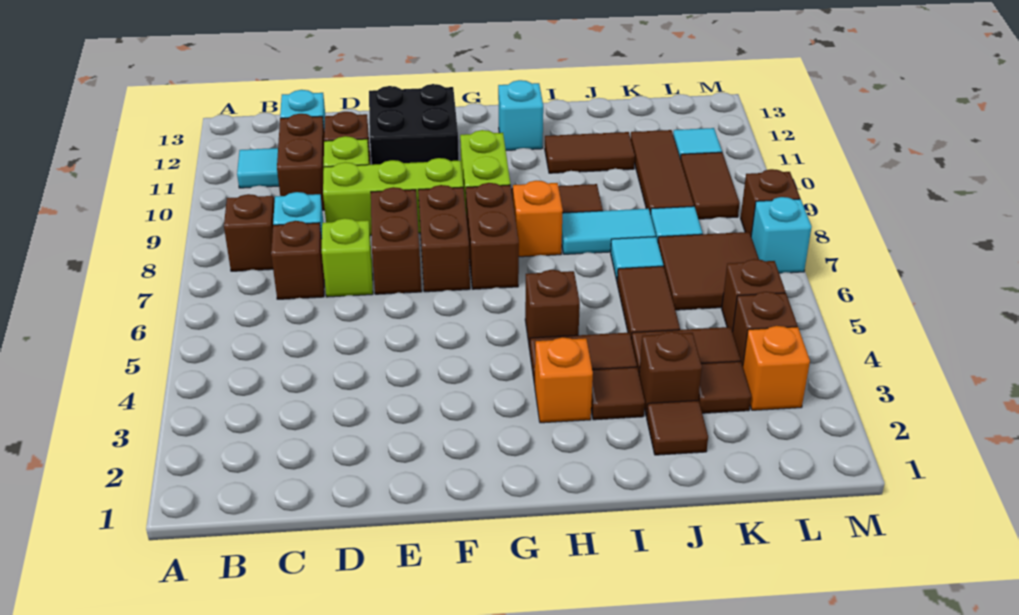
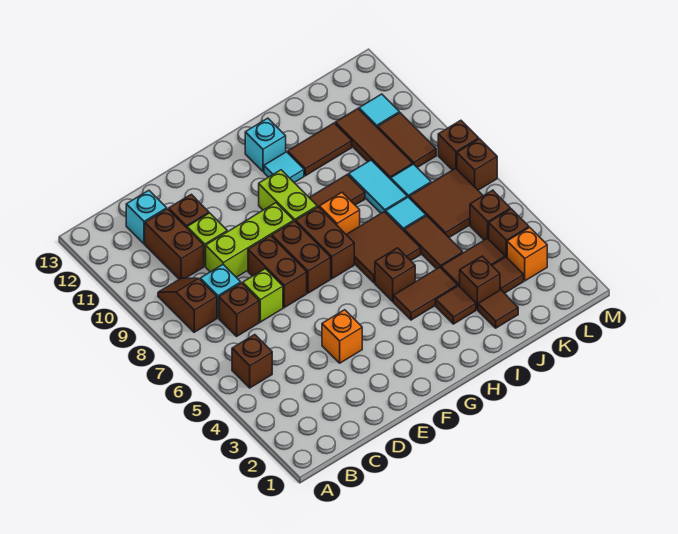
none -> brown brick B5 level 1
cyan tile B11 level 1 -> cyan tile H11 level 1
black brick E11:F12 level 1 -> none
orange brick H3 level 1 -> orange brick E4 level 1
none -> brown tile H6:I7 level 1
cyan tile I8:J8 level 1 -> cyan tile J8:J9 level 1
cyan brick M7 level 1 -> brown brick M7 level 1

